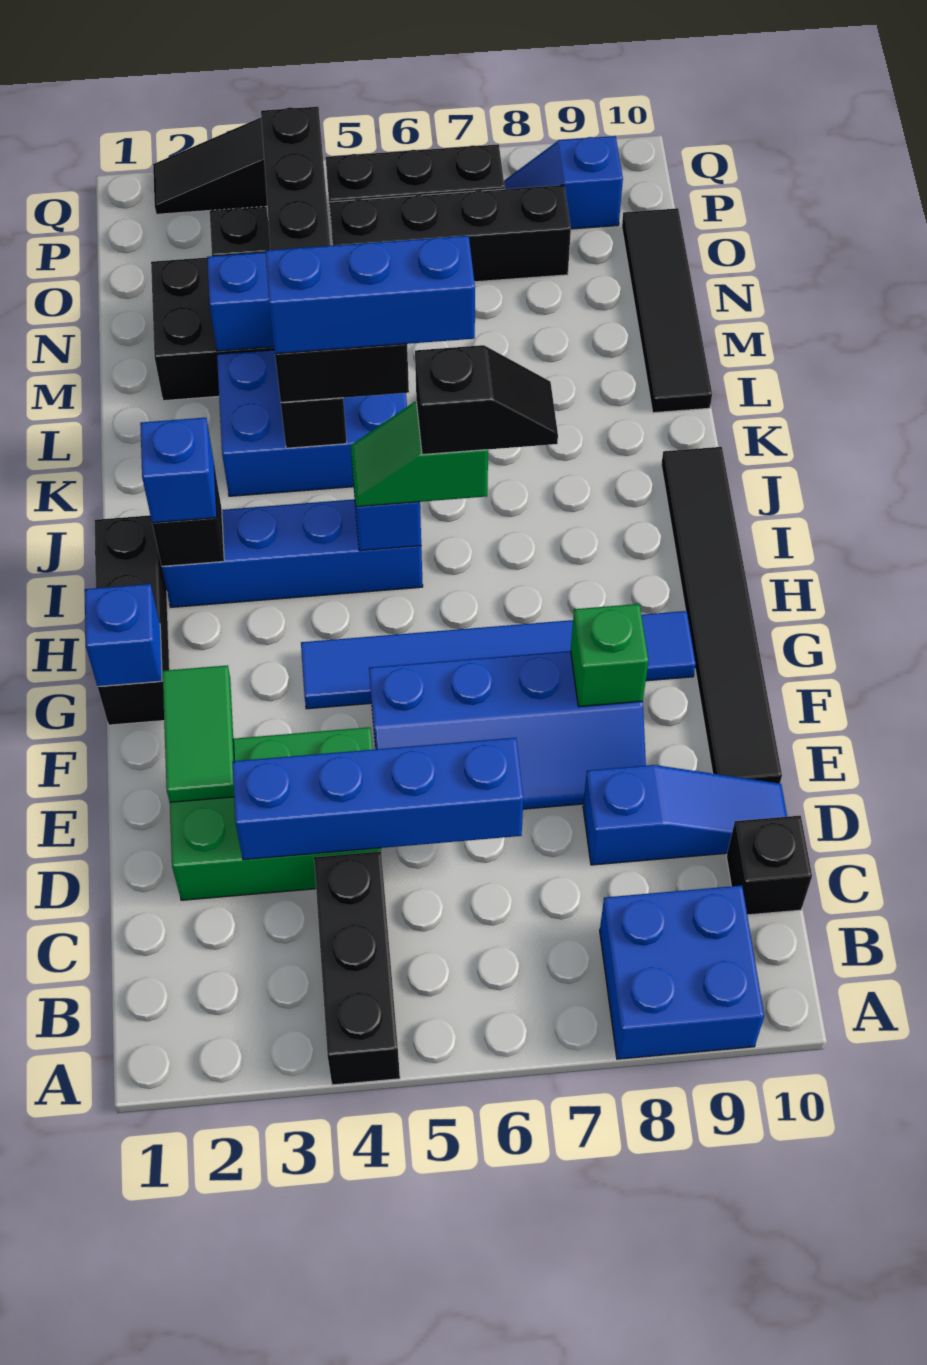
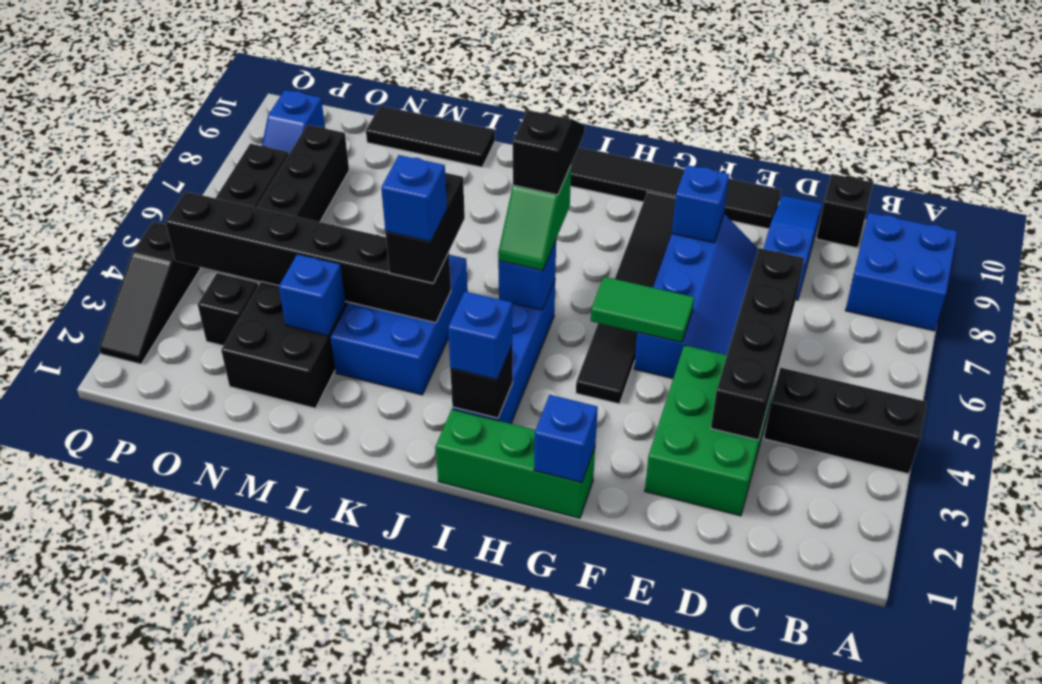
blue brick D3:D6 level 2 -> black brick D3:D6 level 2
green tile E2:F2 level 2 -> green tile F5:G5 level 2
green brick F8 level 2 -> blue brick F8 level 2
black brick G1:I1 level 1 -> green brick G1:I1 level 1
blue tile G4:G9 level 1 -> black tile G4:G9 level 1
blue brick K4:K6 level 4 -> blue brick K4 level 4
black tile L10:O10 level 1 -> black tile L10:N10 level 1

